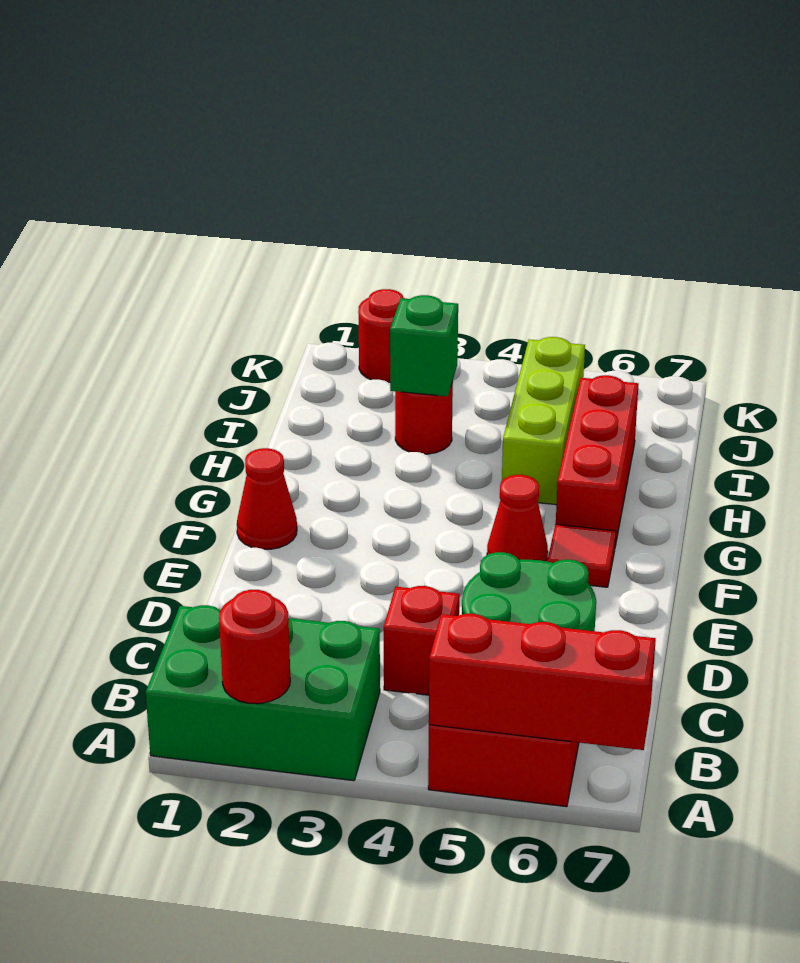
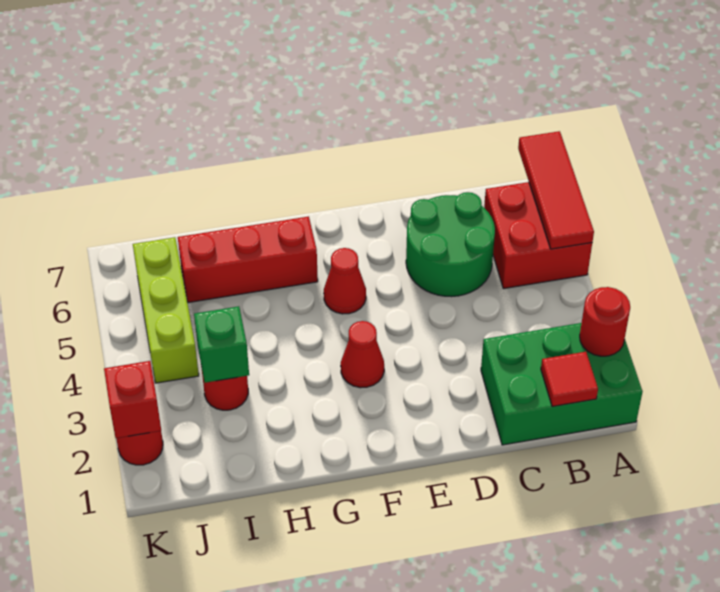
green brick A1:B3 level 1 -> green brick A1:C2 level 1
red brick A5:A7 level 2 -> red tile A5:A7 level 2
red brick C4 level 1 -> red brick K2 level 2
red cone F1 level 1 -> red cone F3 level 1
red tile F6 level 1 -> red tile B1 level 2
lime brick H5:J5 level 1 -> lime brick J4:J6 level 1

